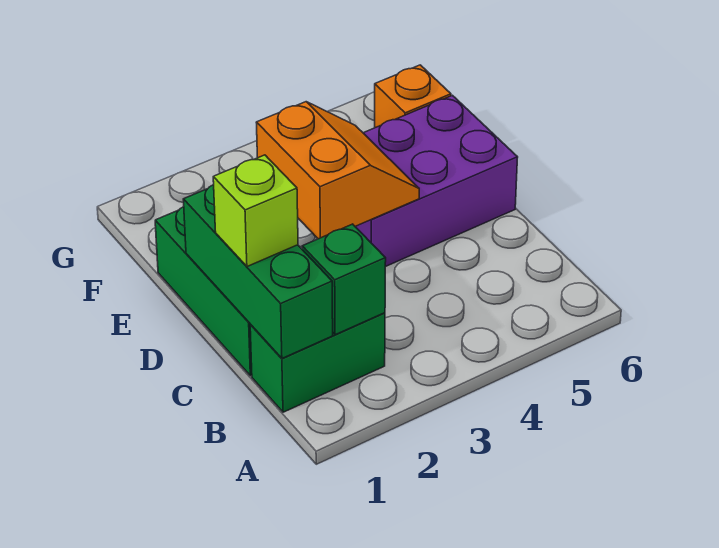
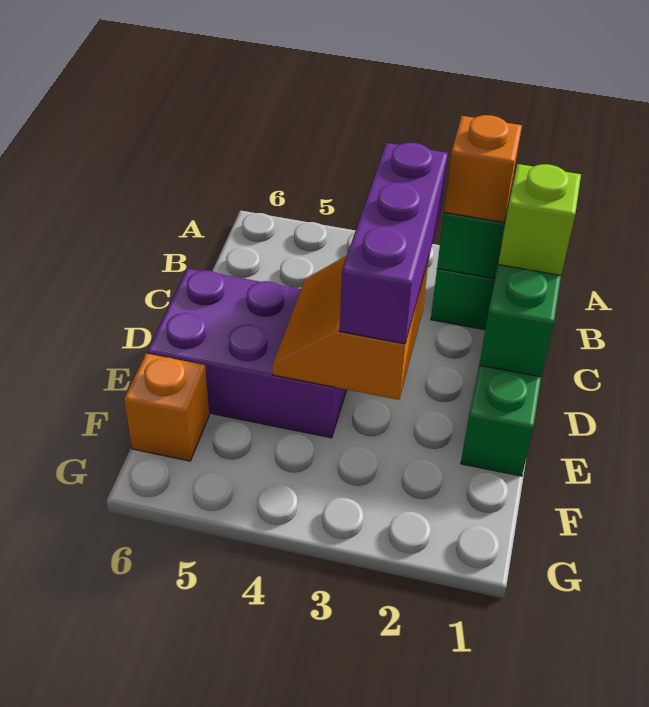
none -> orange brick B2 level 3
none -> purple brick C3:E3 level 3

